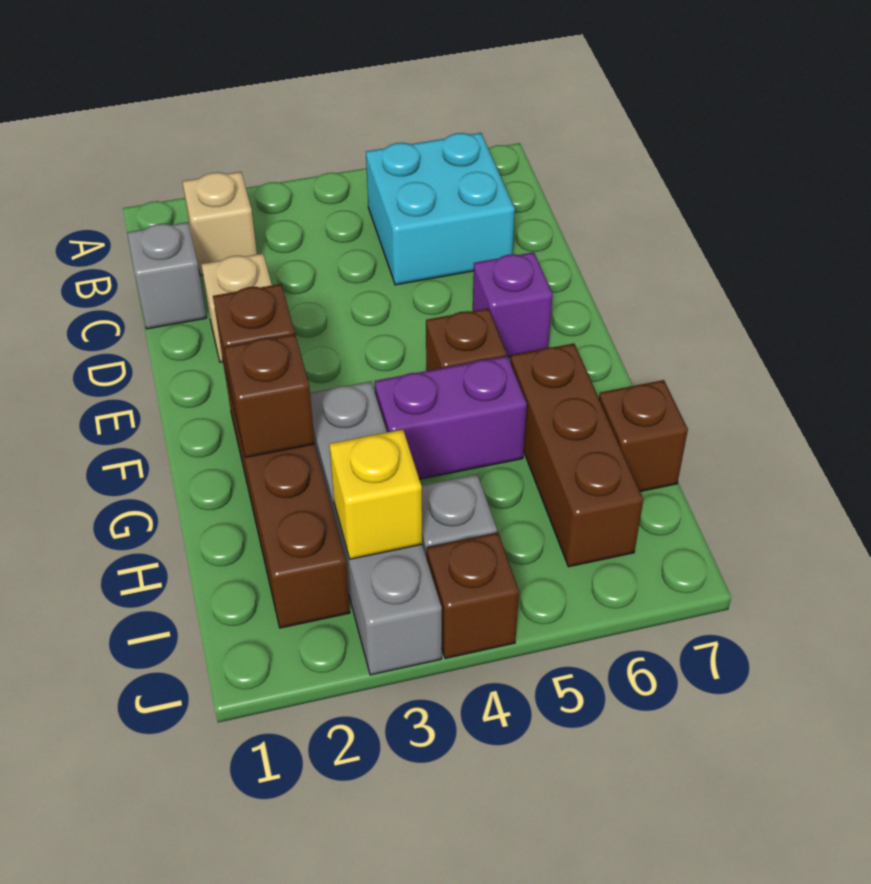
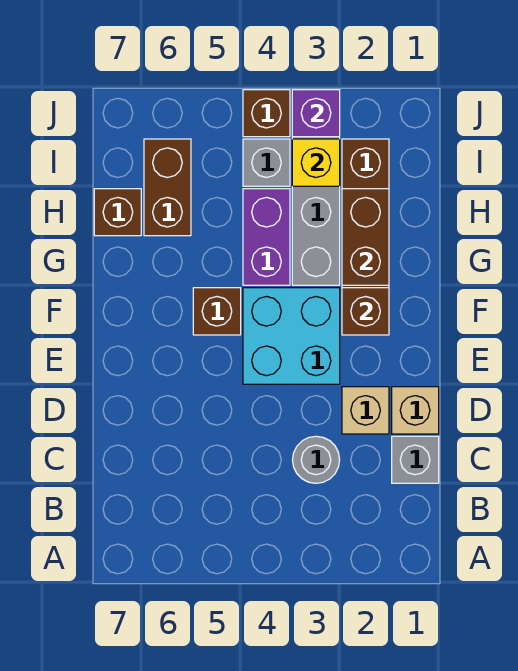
tan brick B2 level 1 -> tan brick D1 level 1
cyan brick B5:C6 level 1 -> cyan brick E3:F4 level 1
none -> grey round brick C3 level 1
purple brick E6 level 1 -> purple brick J3 level 2
brown brick G2 level 2 -> brown brick G2:H2 level 2
purple brick G4:G5 level 1 -> purple brick G4:H4 level 1
brown brick G6:I6 level 1 -> brown brick H6:I6 level 1

